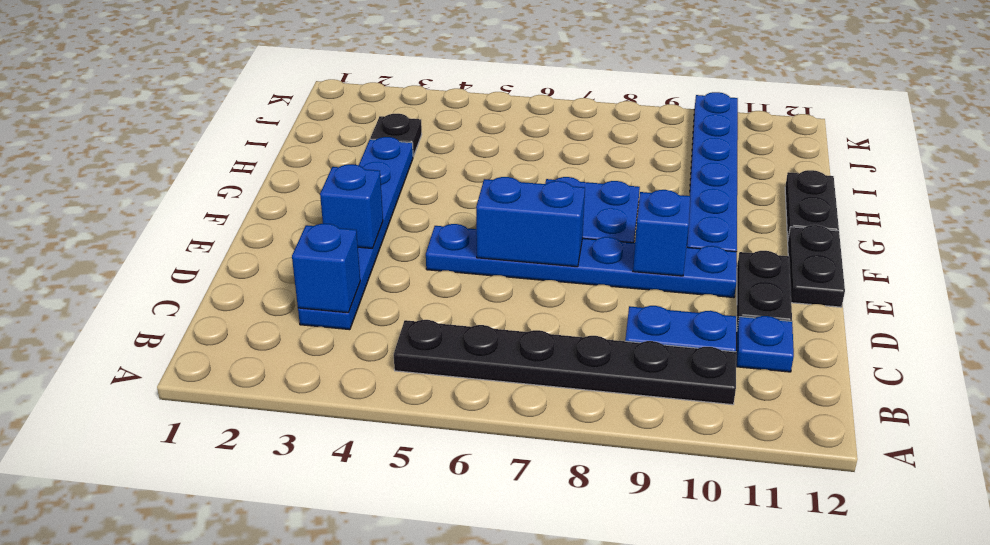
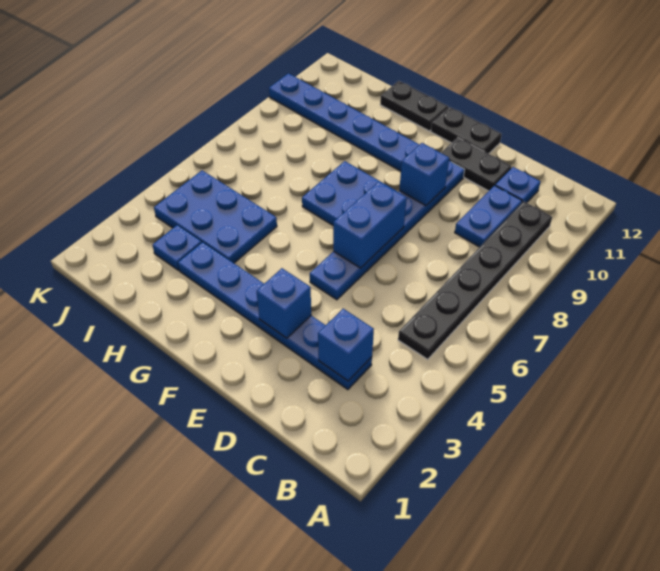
none -> blue plate H4:J5 level 1
black plate I3 level 1 -> blue plate I3 level 1

